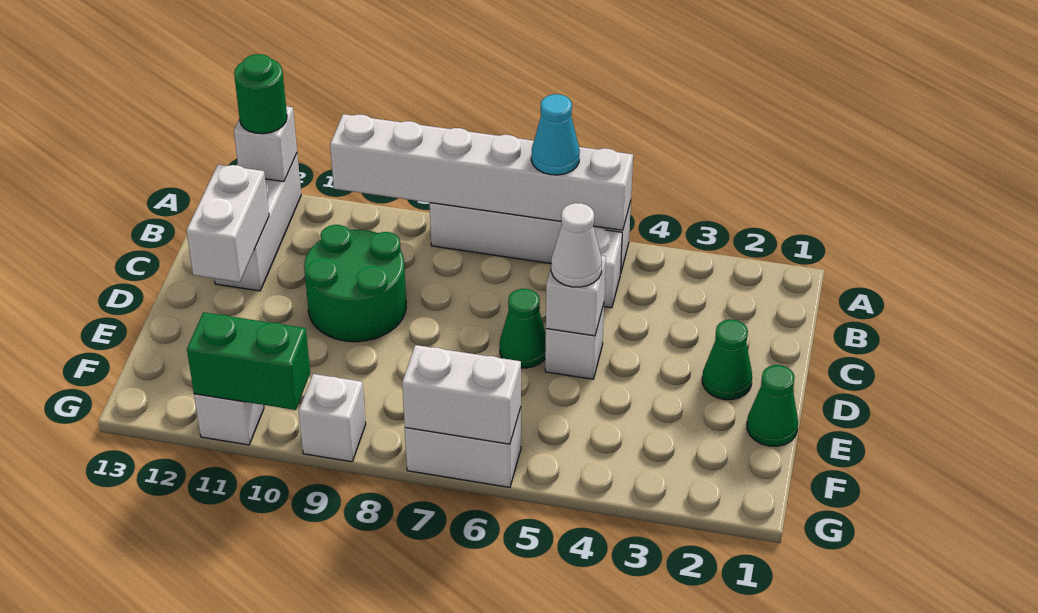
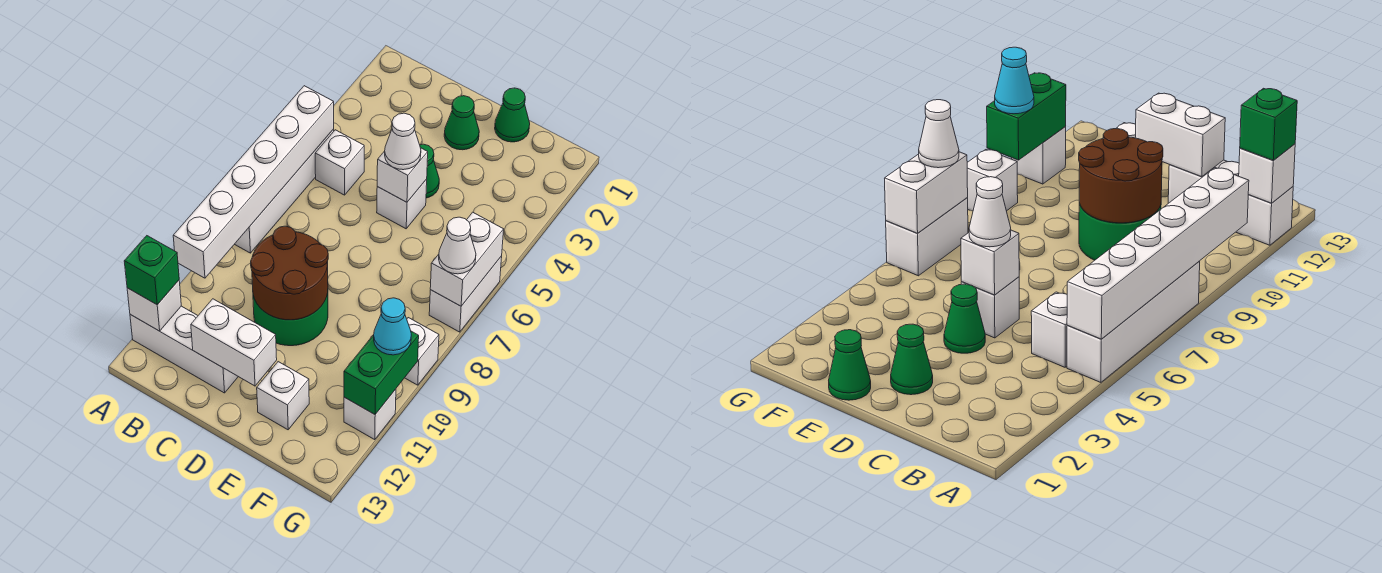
cyan cone A6 level 3 -> cyan cone G10 level 3
green round brick A12 level 3 -> green brick A12 level 3
none -> brown round brick C9:D10 level 2
green cone D6 level 1 -> green cone D4 level 1
none -> white brick E12 level 1
none -> white cone G7 level 3

